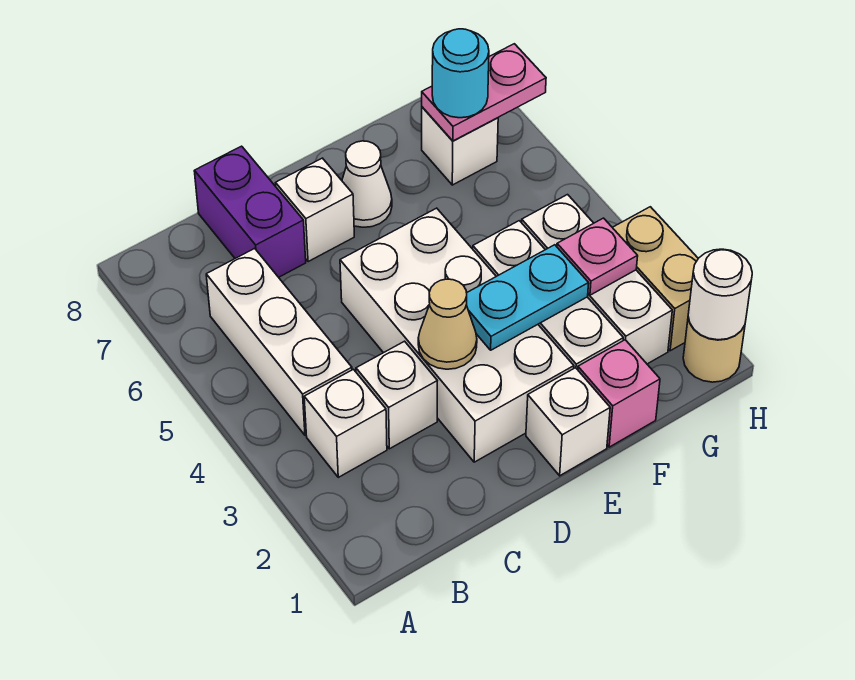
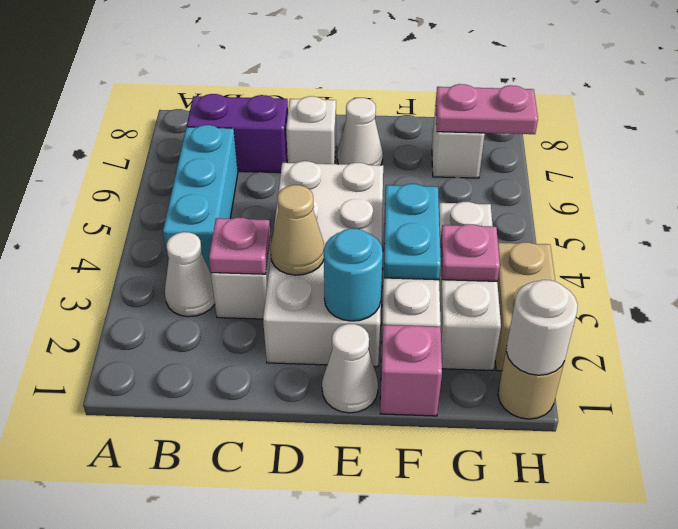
white brick B3 level 1 -> white cone B3 level 1
white brick B4:B6 level 1 -> cyan brick B4:B6 level 1
none -> pink plate C3 level 2
purple brick C7:C8 level 1 -> purple brick B7:C7 level 1
white brick E1 level 1 -> white cone E1 level 1
cyan plate E3:F3 level 2 -> cyan plate F3:F4 level 2
cyan round brick G7 level 3 -> cyan round brick E2 level 2

